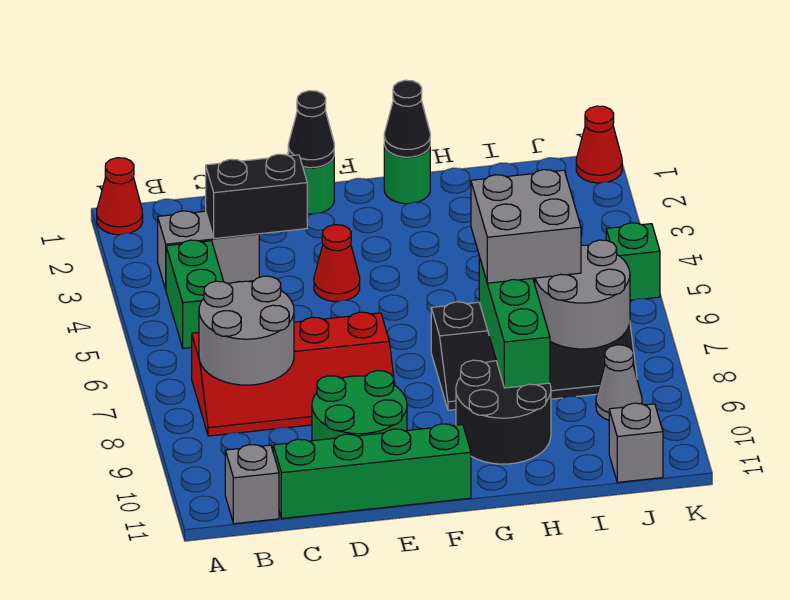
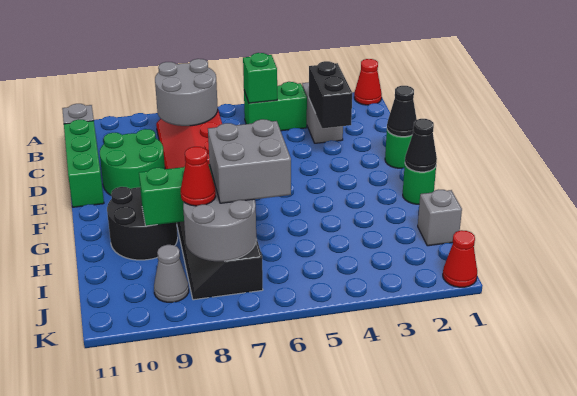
green brick C11:F11 level 1 -> green brick C11:E11 level 1
red cone E4 level 1 -> red cone I8 level 3
grey brick J11 level 1 -> grey brick I1 level 1
green brick K5 level 1 -> green brick B5 level 2

